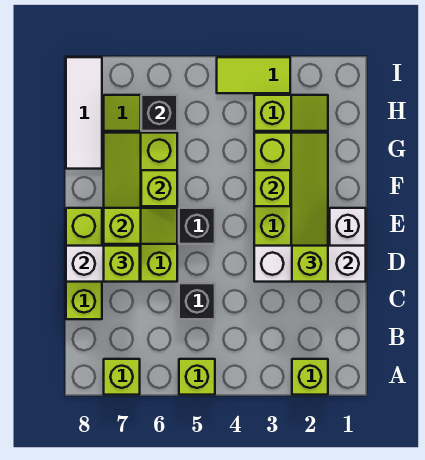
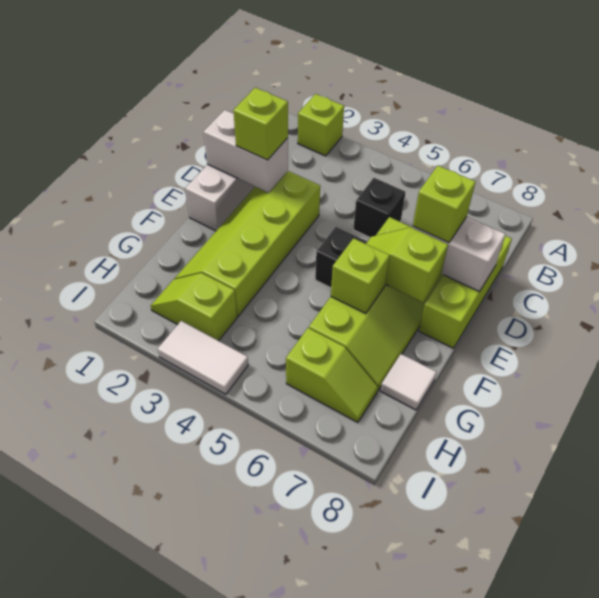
lime brick A5 level 1 -> none
lime brick A7 level 1 -> none
white brick D1:D3 level 2 -> white brick D1:D2 level 2
lime brick F3 level 2 -> none
white tile G8:I8 level 1 -> white tile G8 level 1
black brick H6 level 2 -> none
lime tile I3:I4 level 1 -> white tile I3:I4 level 1

